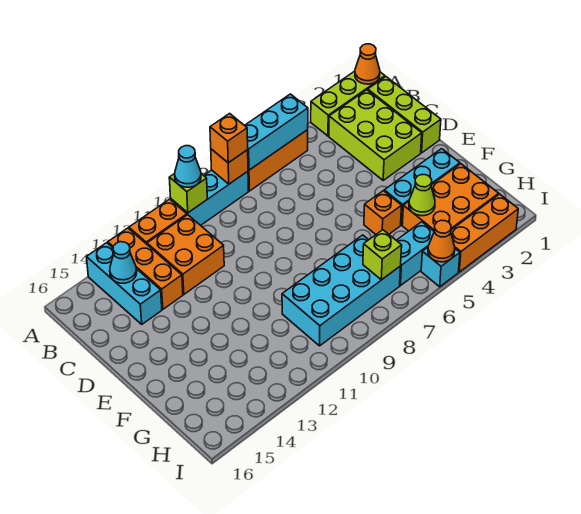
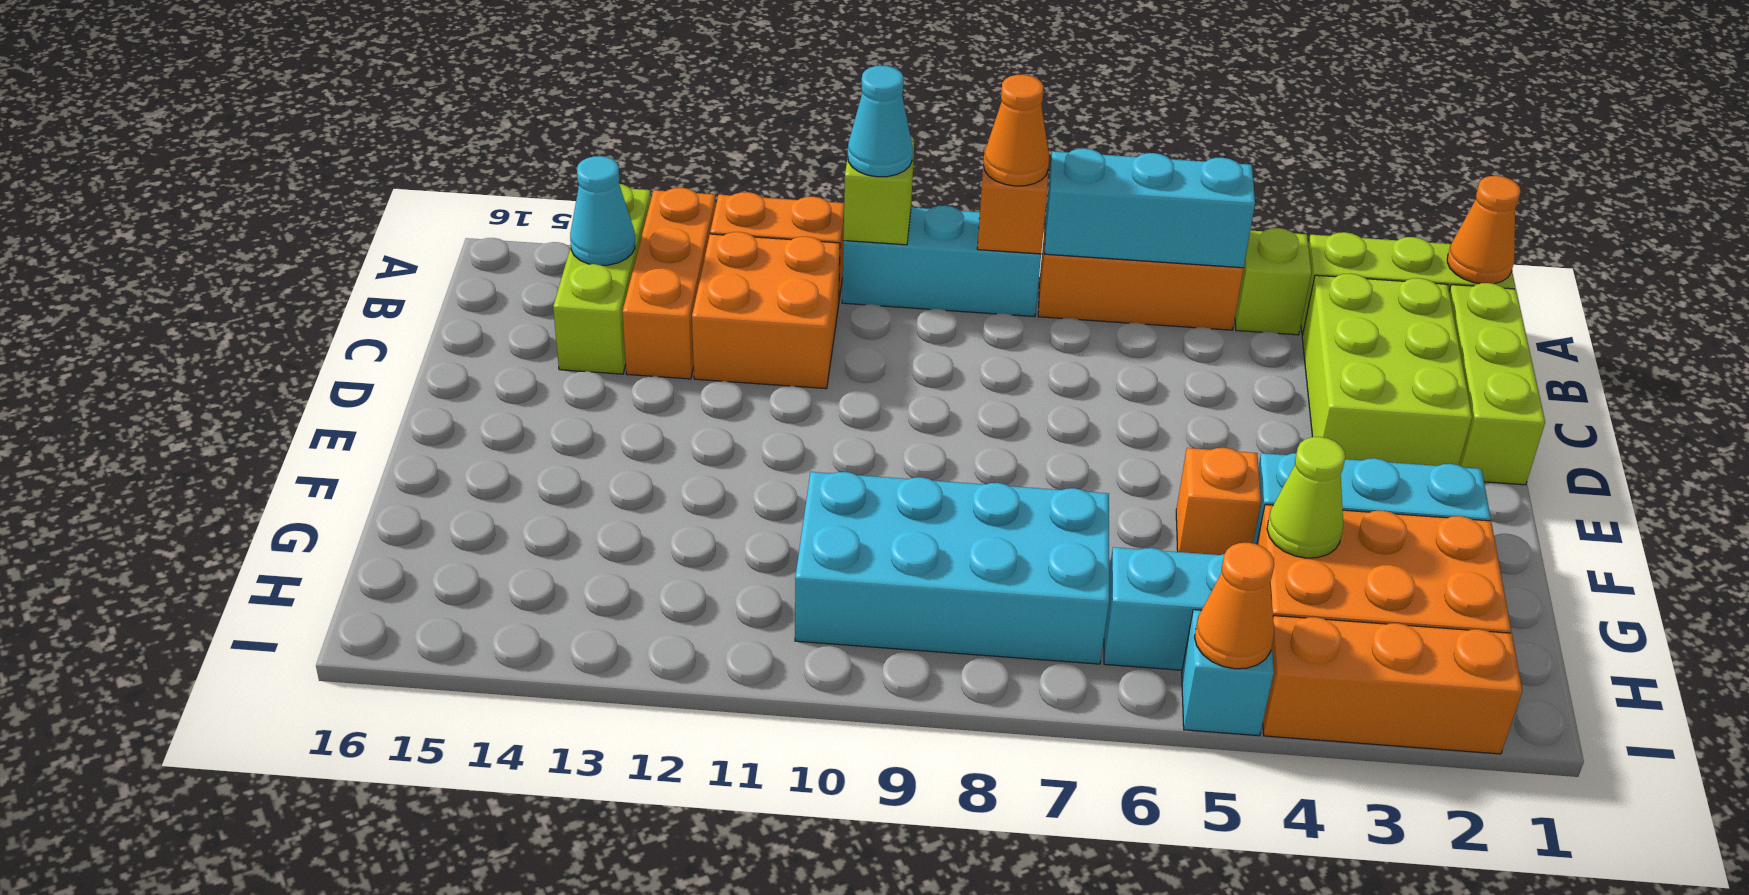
orange brick A8 level 3 -> orange cone A8 level 3
cyan brick A14:C14 level 1 -> lime brick A14:C14 level 1
lime brick H7 level 2 -> lime brick A4 level 1

